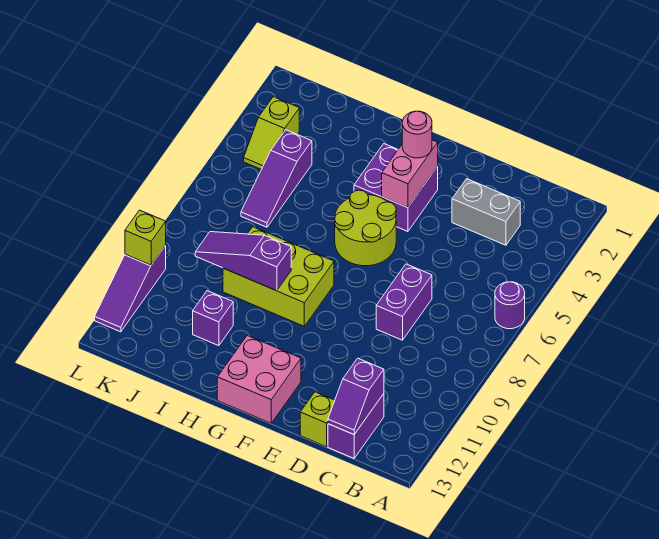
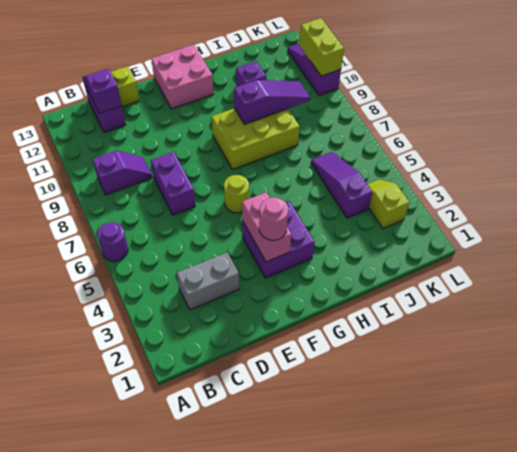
none -> purple slope B9:C9 level 1 top B
lime round brick F5:G6 level 1 -> lime round brick F6 level 1
lime brick L10 level 2 -> lime brick L10:L11 level 2

